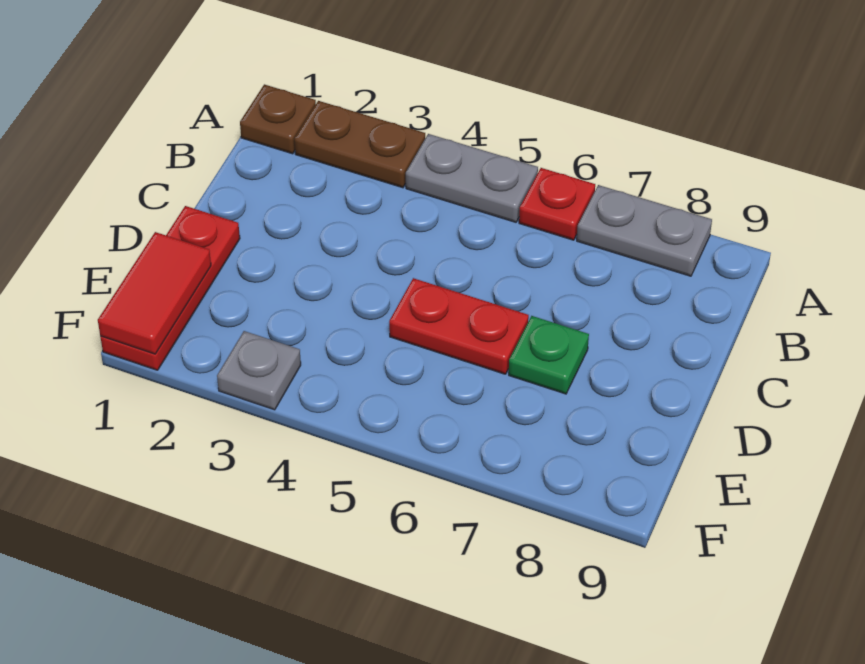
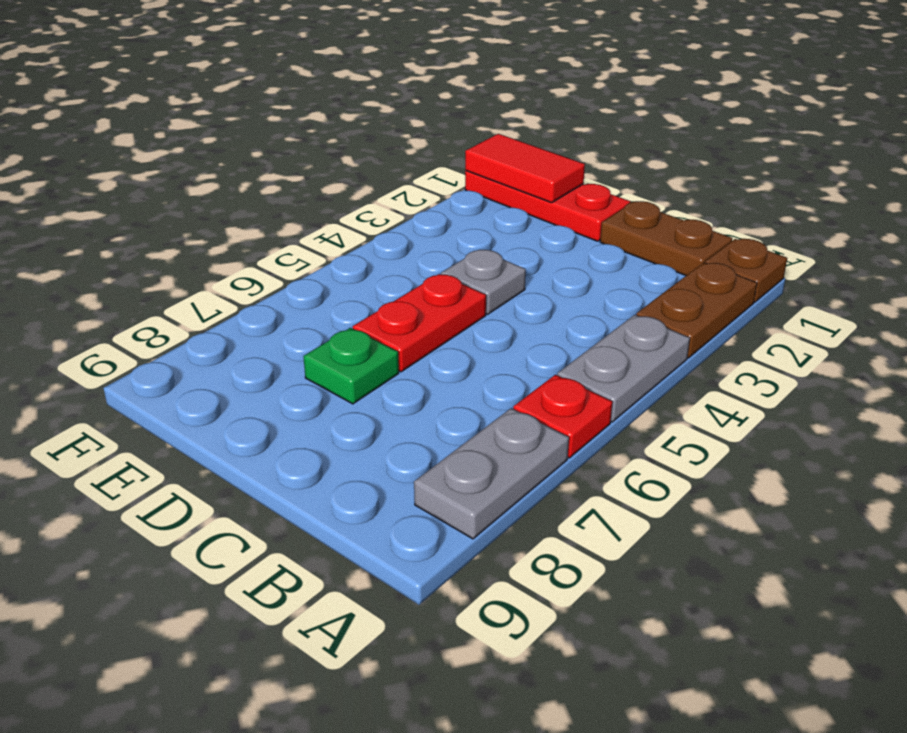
none -> brown plate B1:C1 level 1
grey plate F3 level 1 -> grey plate D4 level 1

